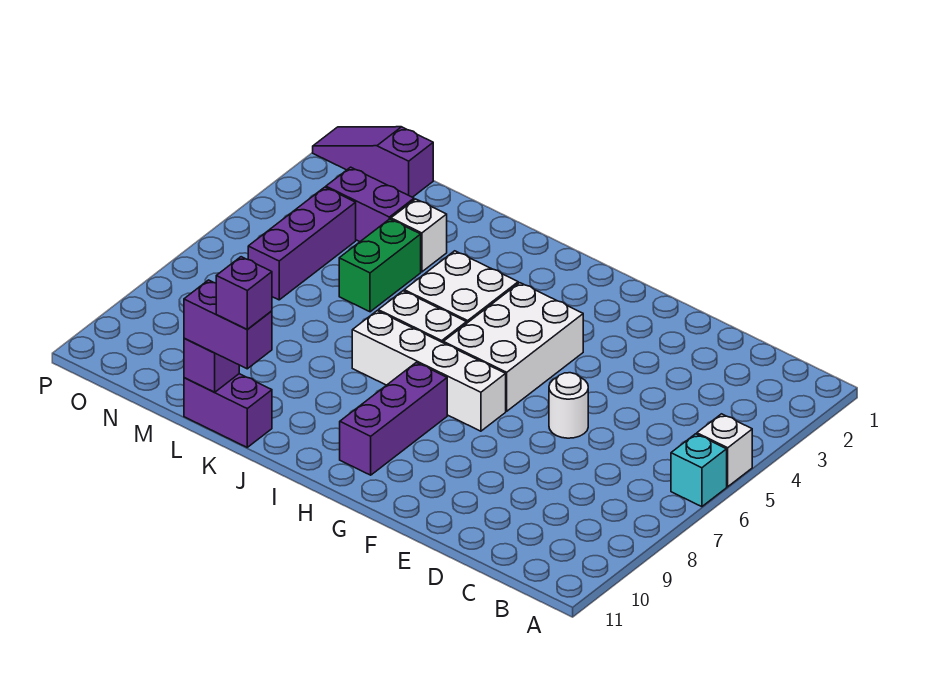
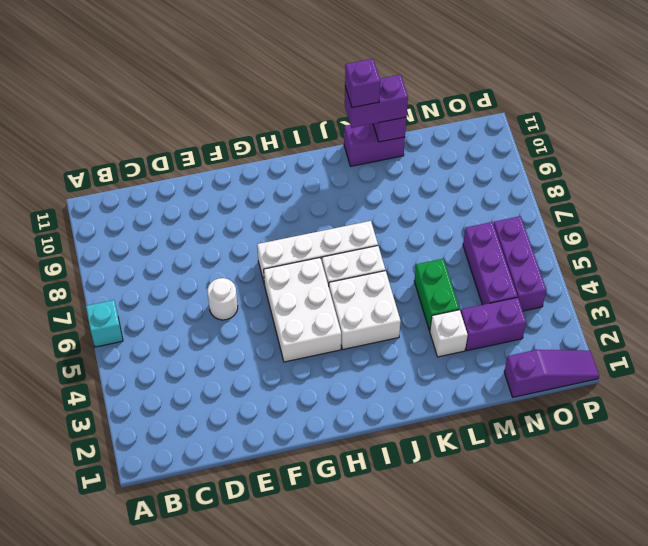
white brick A5 level 1 -> none
purple brick H8:H10 level 1 -> purple brick O4:O6 level 1

